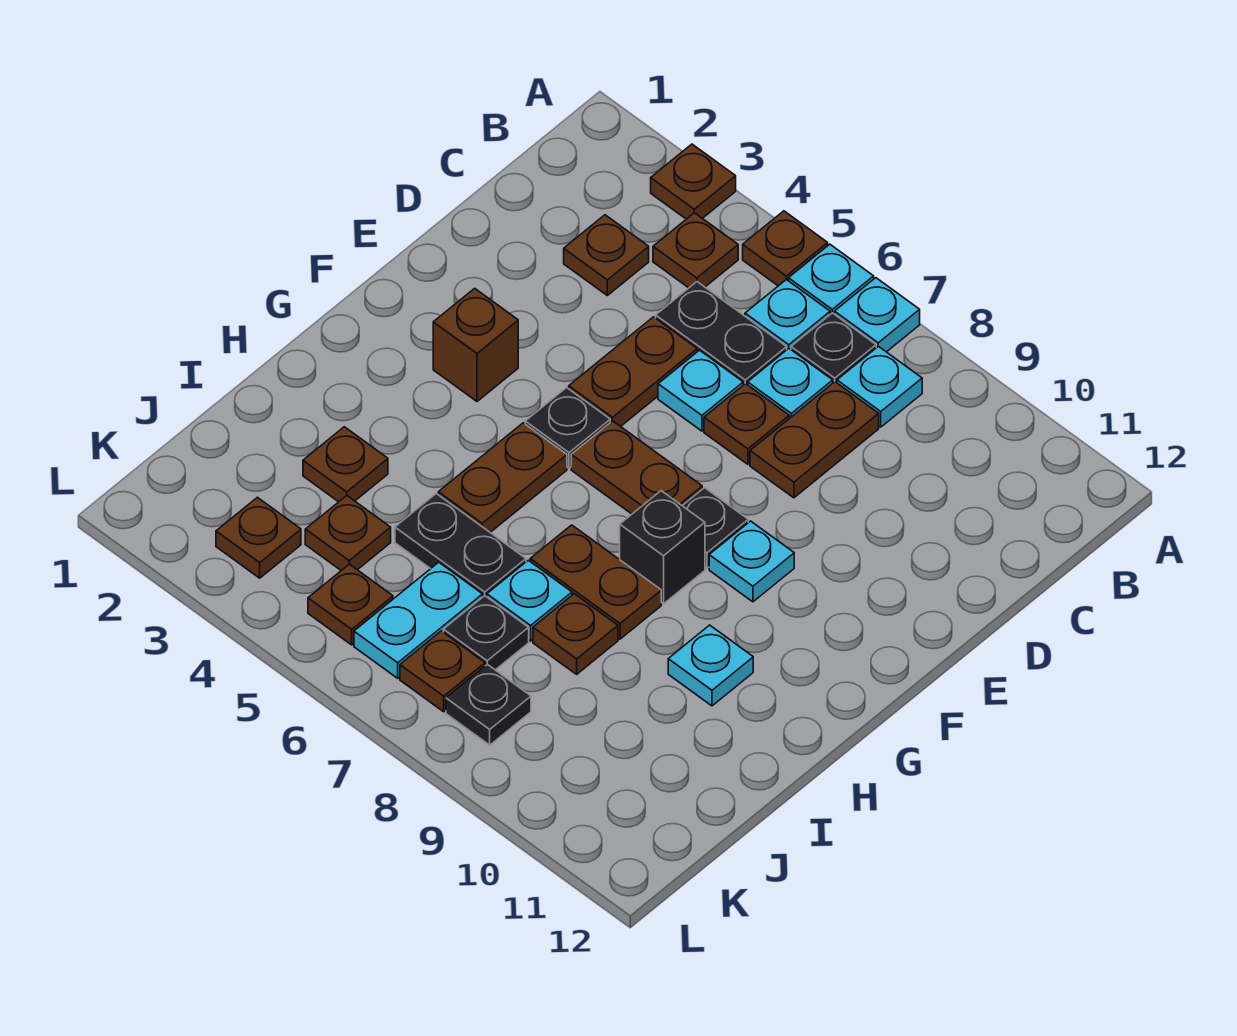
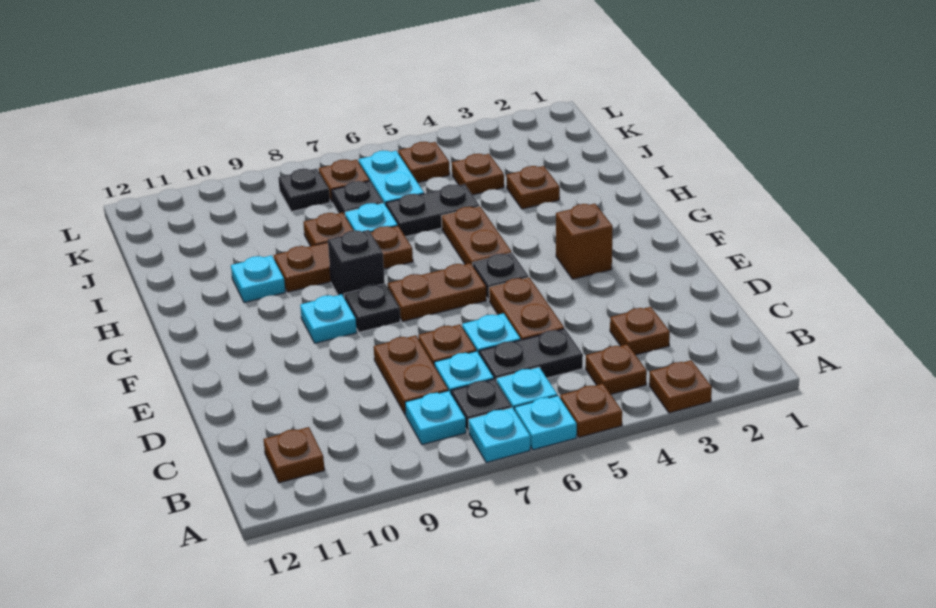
brown plate H7:H8 level 1 -> brown plate H7:H9 level 1
brown plate K3 level 1 -> brown plate B11 level 1

